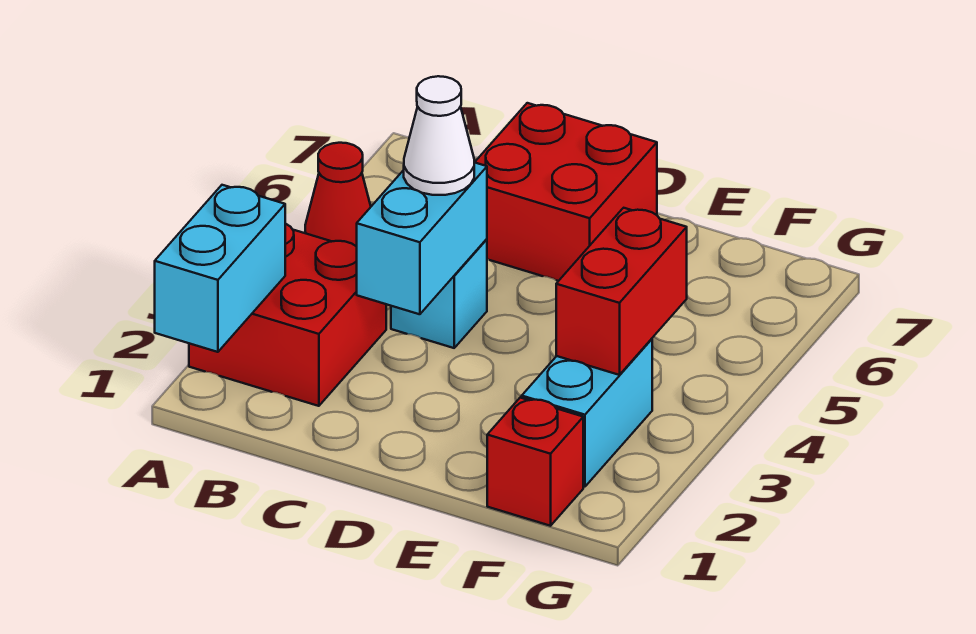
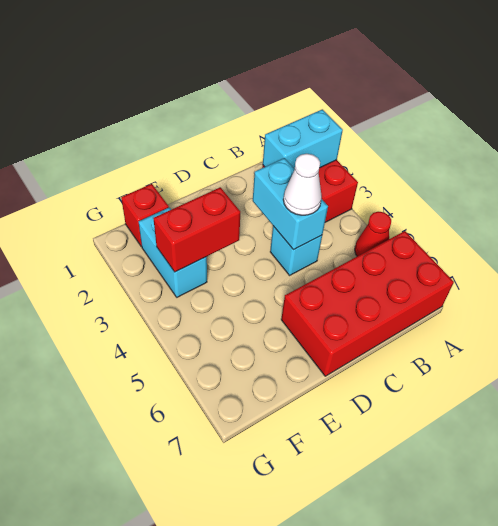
cyan brick A1:A2 level 2 -> cyan brick A2:B2 level 2
red brick C6:D7 level 1 -> red brick A6:D7 level 1
red brick F3:F4 level 2 -> red brick E3:F3 level 2

